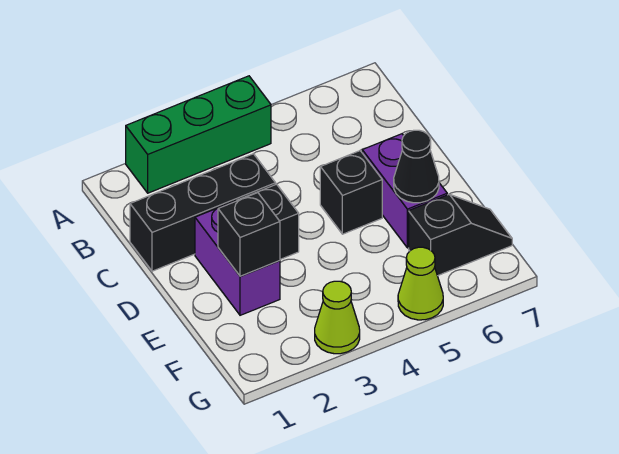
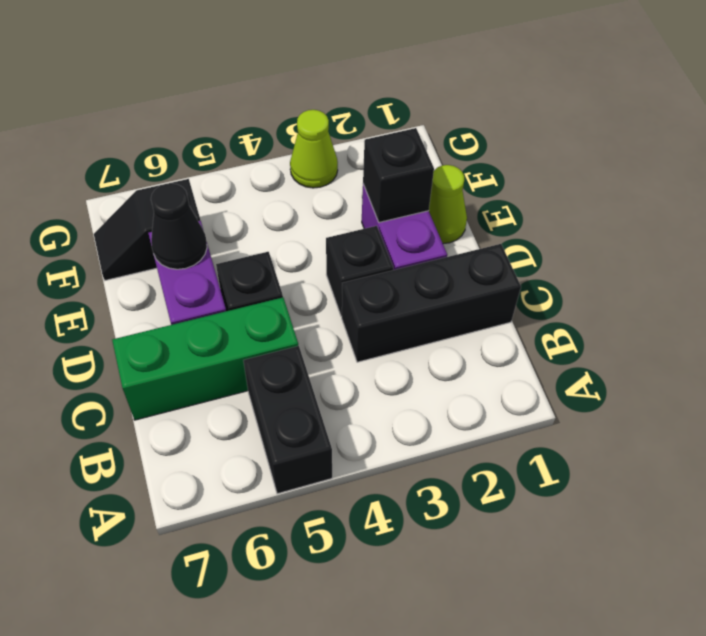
green brick A2:A4 level 1 -> green brick C5:C7 level 1
none -> black brick A5:B5 level 1
lime cone G5 level 1 -> lime cone E1 level 1

